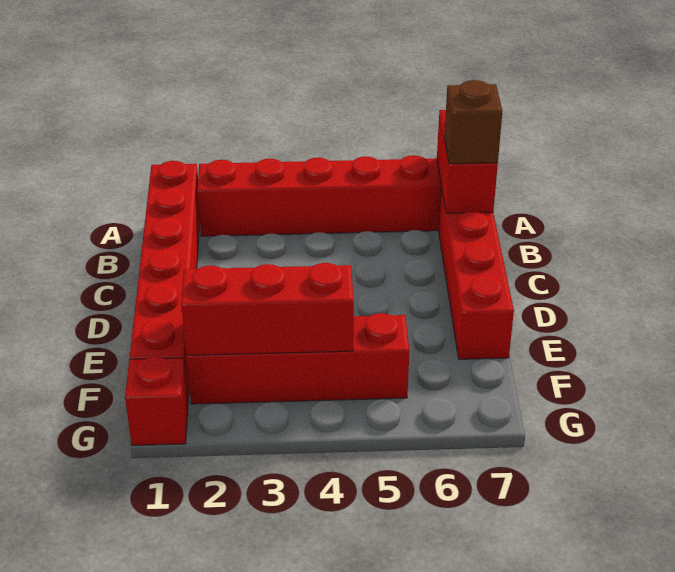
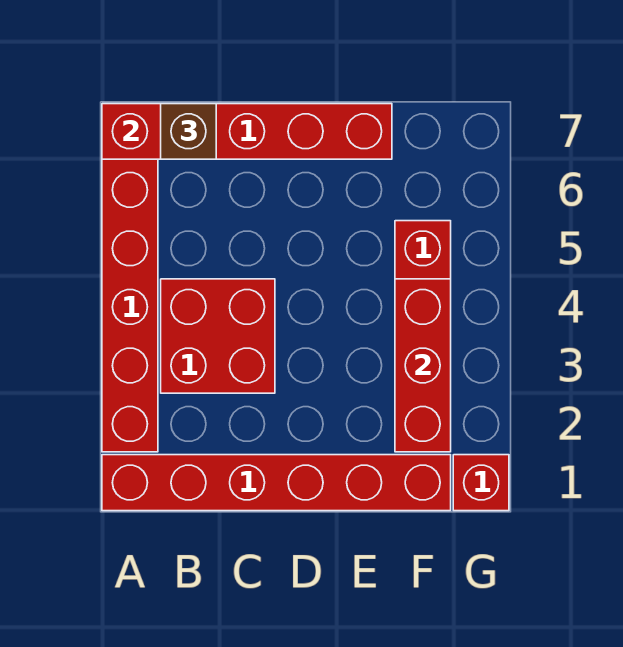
none -> red brick B3:C4 level 1

